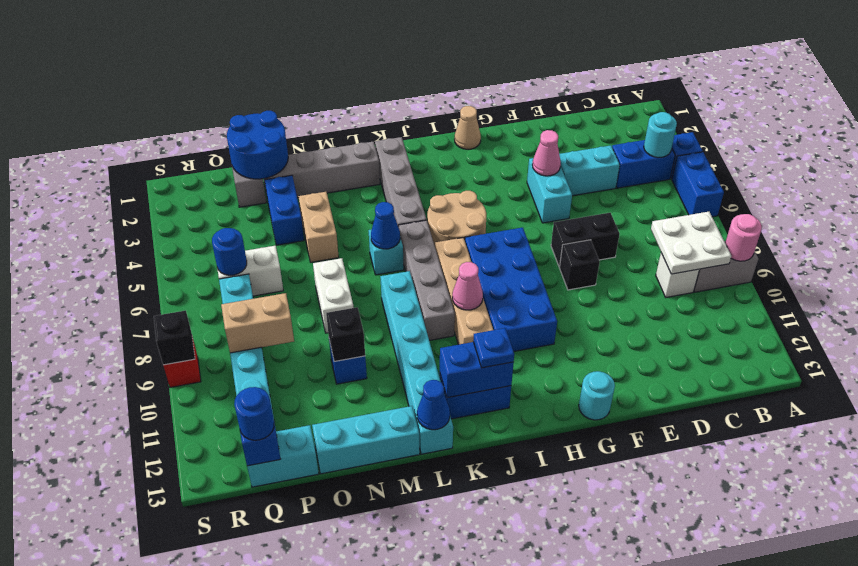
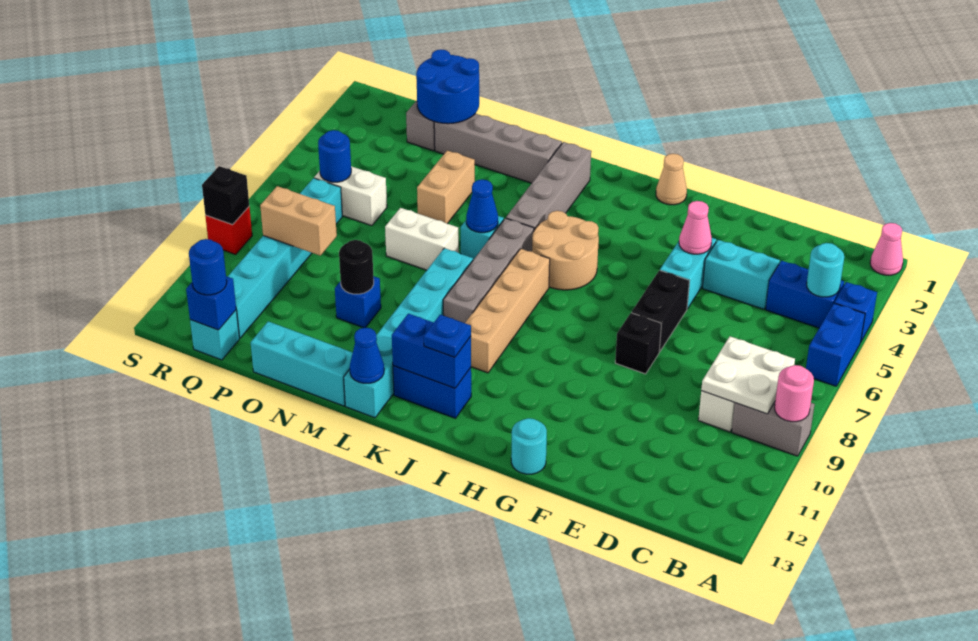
black brick E7:F7 level 1 -> black brick F6:F7 level 1
blue brick H7:I10 level 1 -> none
pink cone J9 level 2 -> pink cone A1 level 1
white brick N7:N8 level 1 -> white brick M7:N7 level 1
black brick N10 level 2 -> black round brick N10 level 2
blue brick O3:O4 level 1 -> none
cyan brick P13:Q13 level 1 -> cyan brick Q13 level 1

